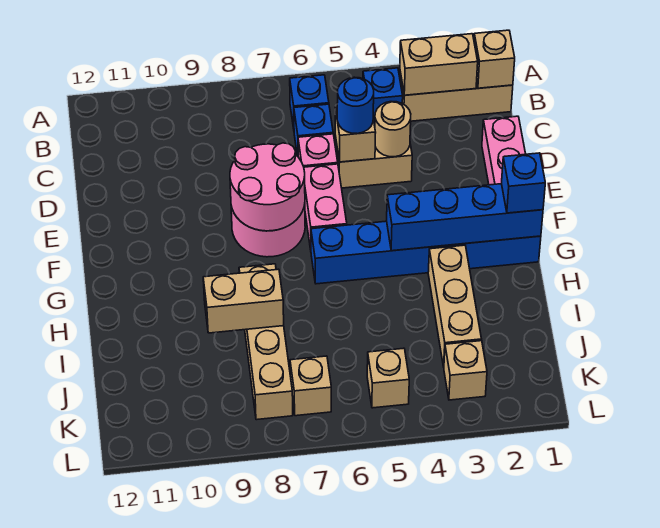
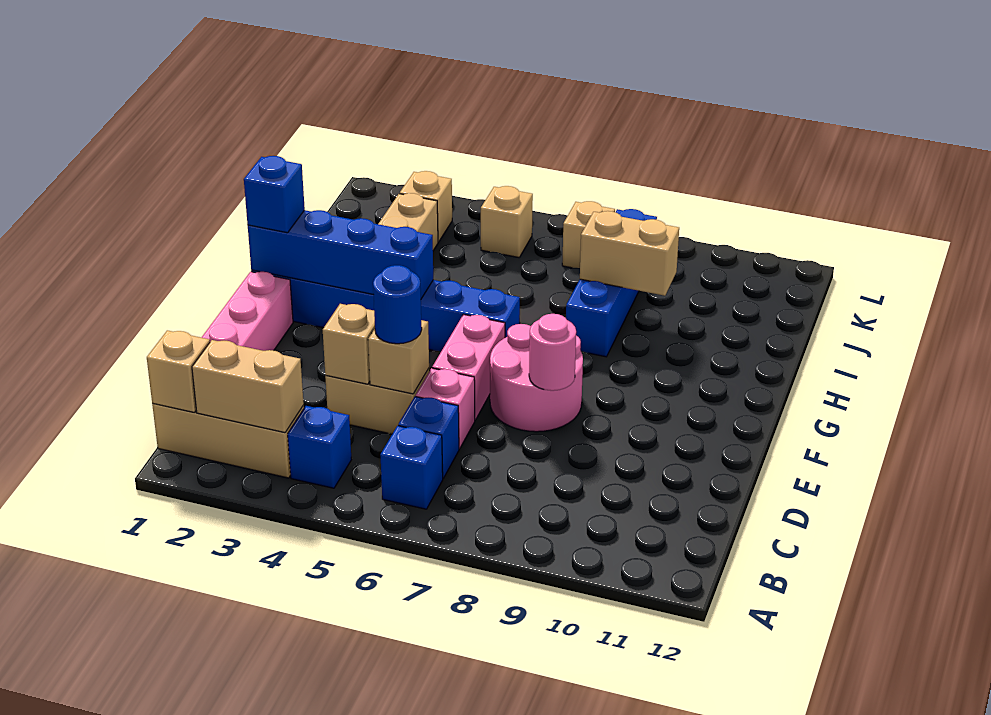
tan round brick D4 level 2 -> tan brick D4 level 2
pink round brick E7:F8 level 2 -> pink round brick E8 level 2
tan brick H8:K8 level 1 -> blue brick H8:K8 level 1

